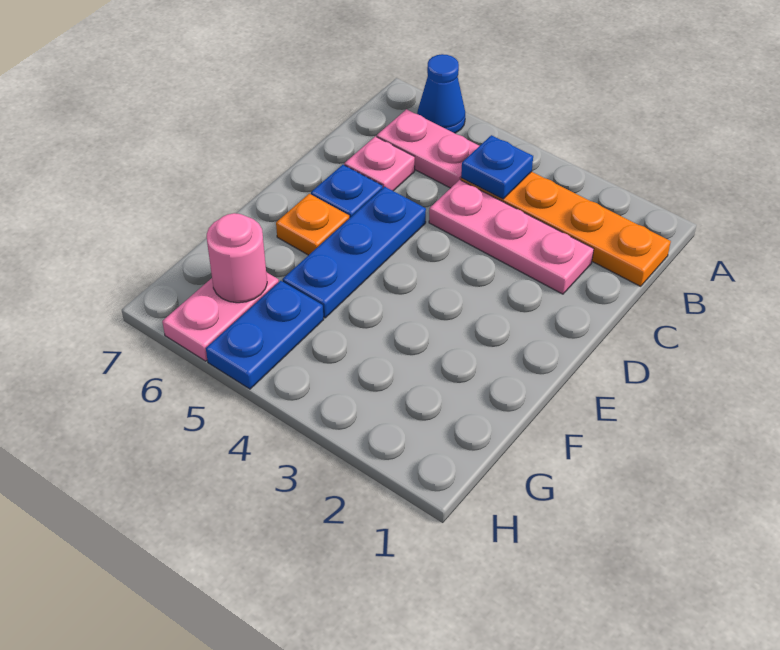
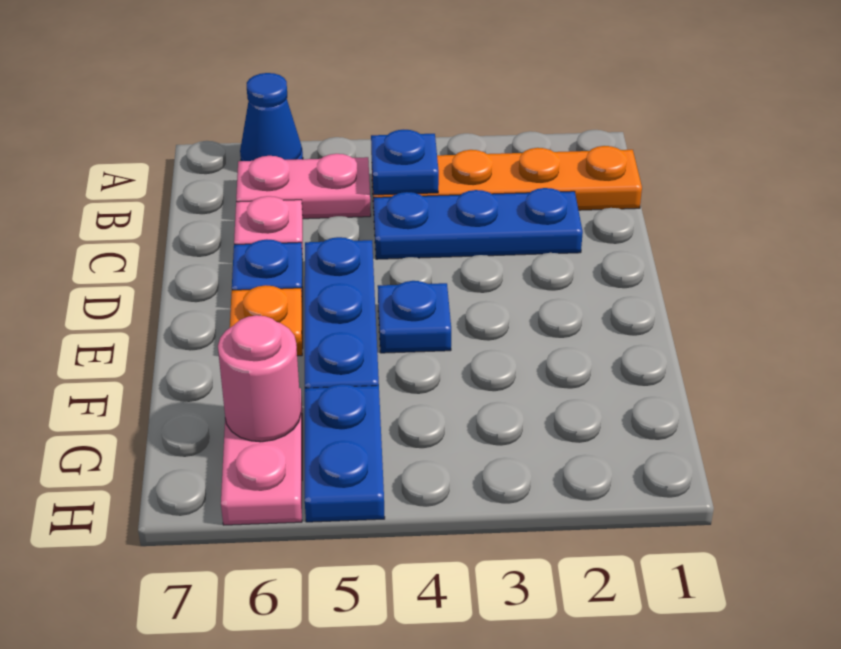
pink plate C2:C4 level 1 -> blue plate C2:C4 level 1
none -> blue plate E4 level 1

